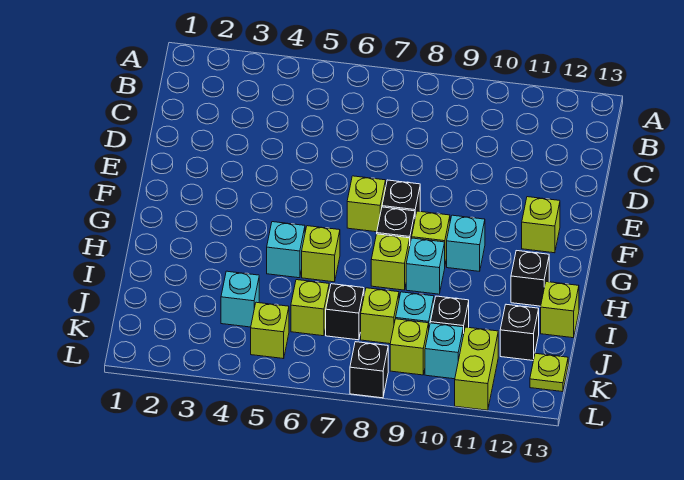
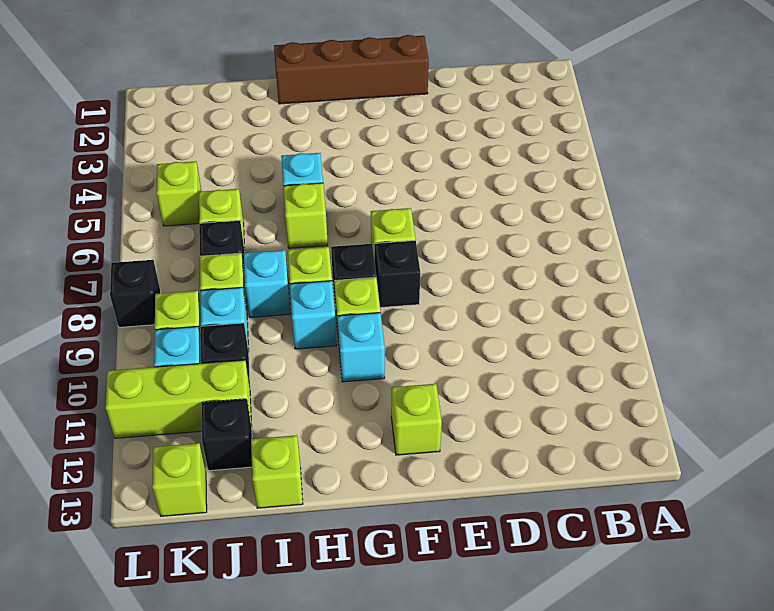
none -> brown brick E1:H1 level 1
black brick H12 level 1 -> none
cyan brick J4 level 1 -> cyan brick I8 level 1
lime brick K11:L11 level 1 -> lime brick J11:L11 level 1
lime plate K13 level 1 -> lime brick K13 level 1

